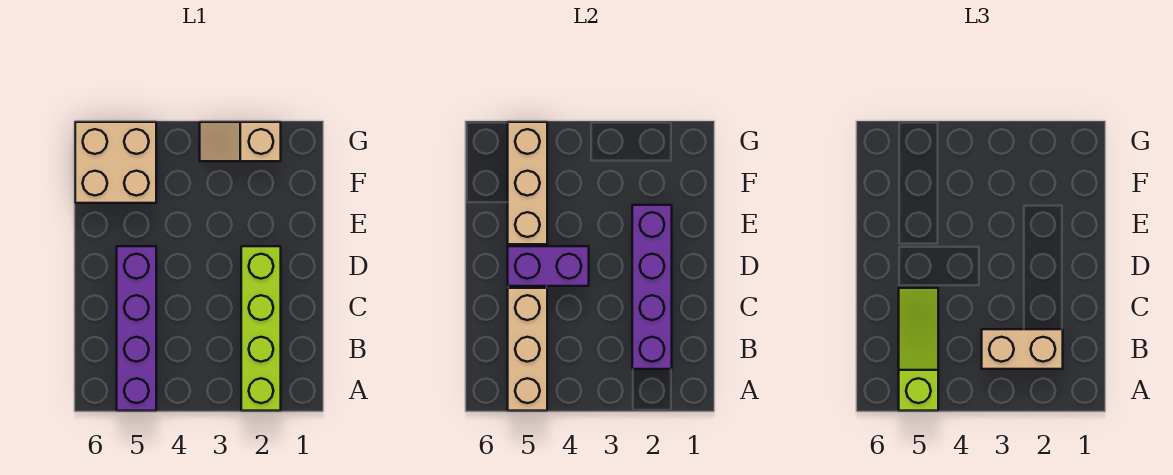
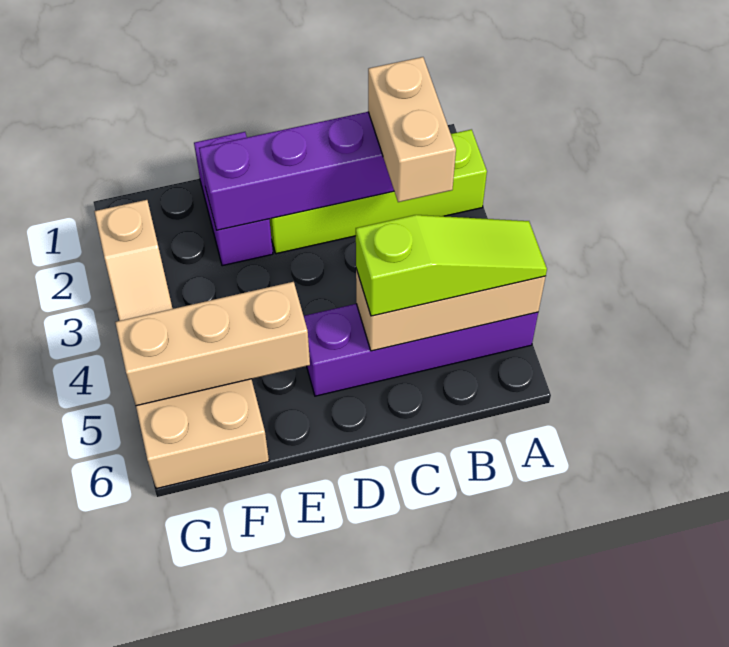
lime slope A5:C5 level 3 top A -> lime slope A5:C5 level 3 top C
purple brick D4:D5 level 2 -> purple brick E1:E2 level 1

